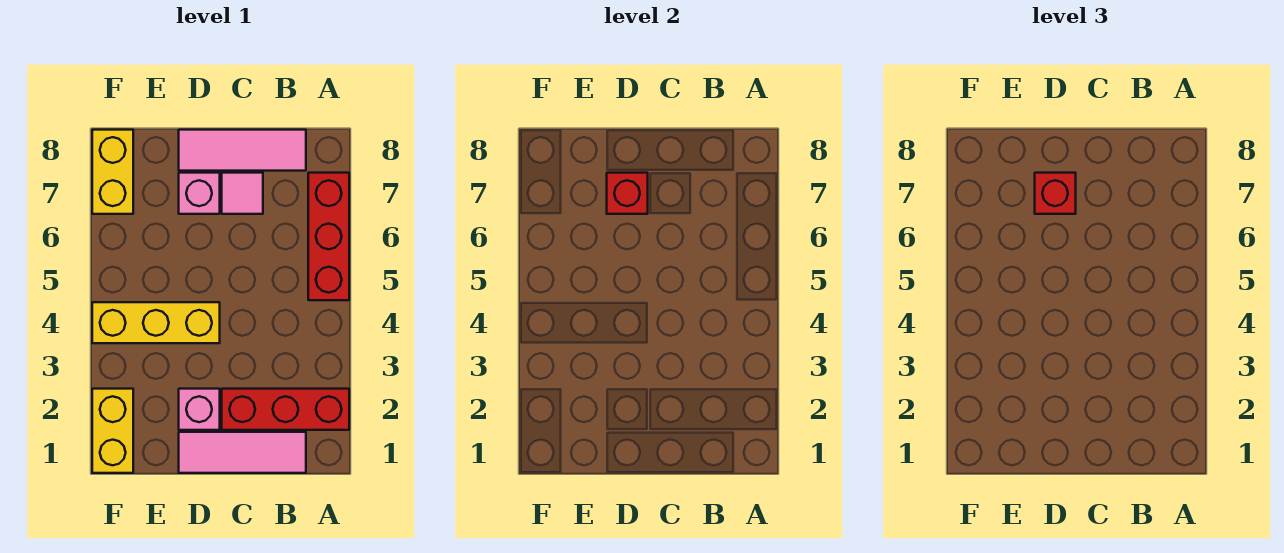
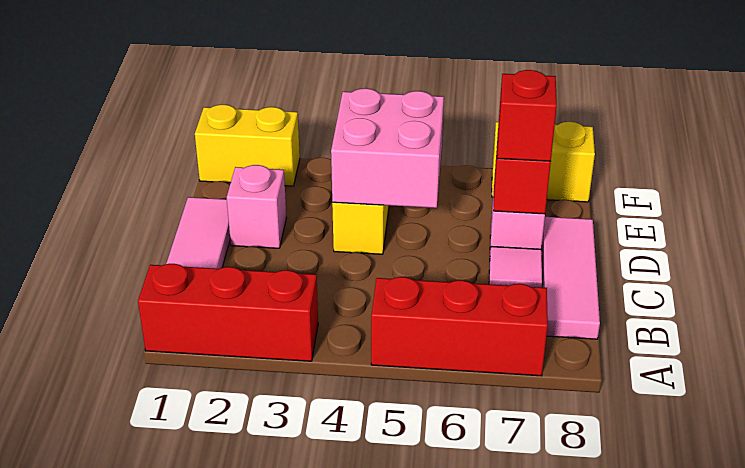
red brick A2:C2 level 1 -> red brick A1:A3 level 1
none -> pink brick D4:E5 level 2

